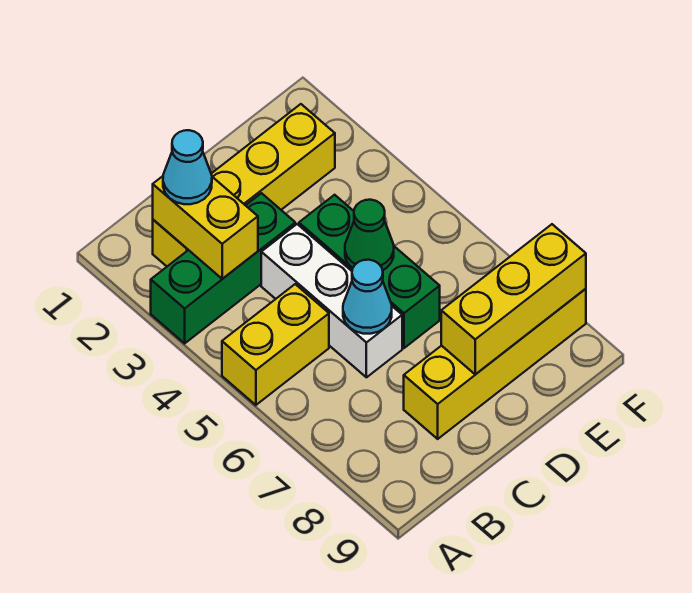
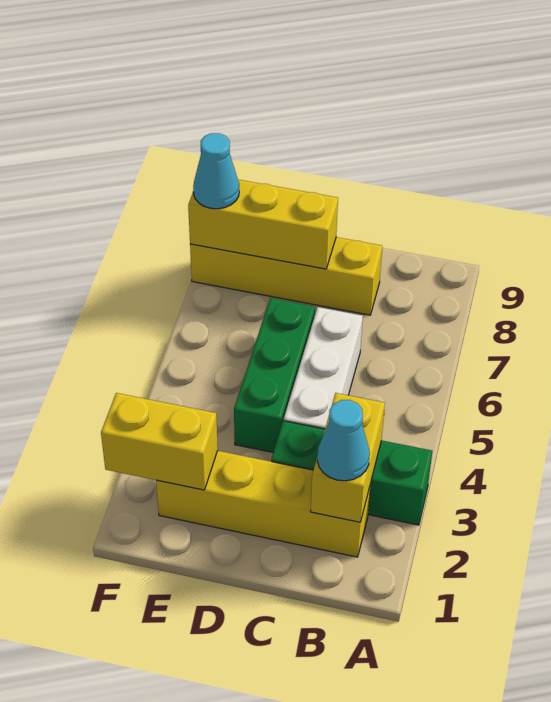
yellow brick A5:B5 level 1 -> yellow brick E2:F2 level 2
cyan cone C6 level 2 -> cyan cone F8 level 3
green cone D5 level 2 -> none

